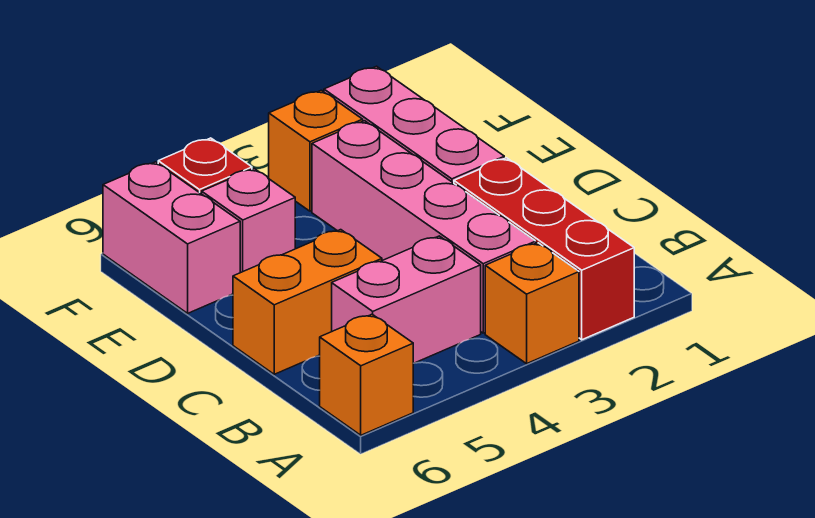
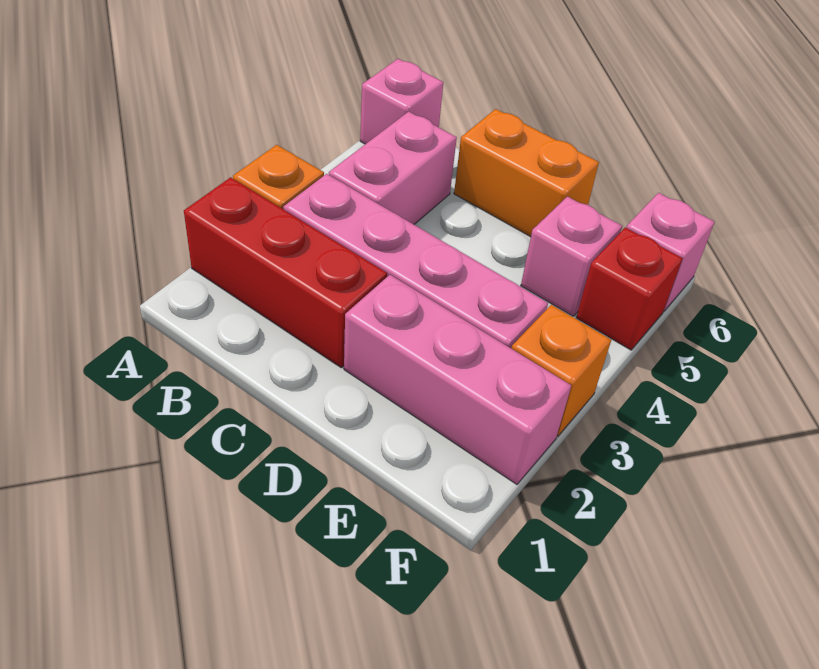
orange brick A6 level 1 -> pink brick A6 level 1
orange brick C5:C6 level 1 -> orange brick C6:D6 level 1
pink brick E6:F6 level 1 -> pink brick F6 level 1

